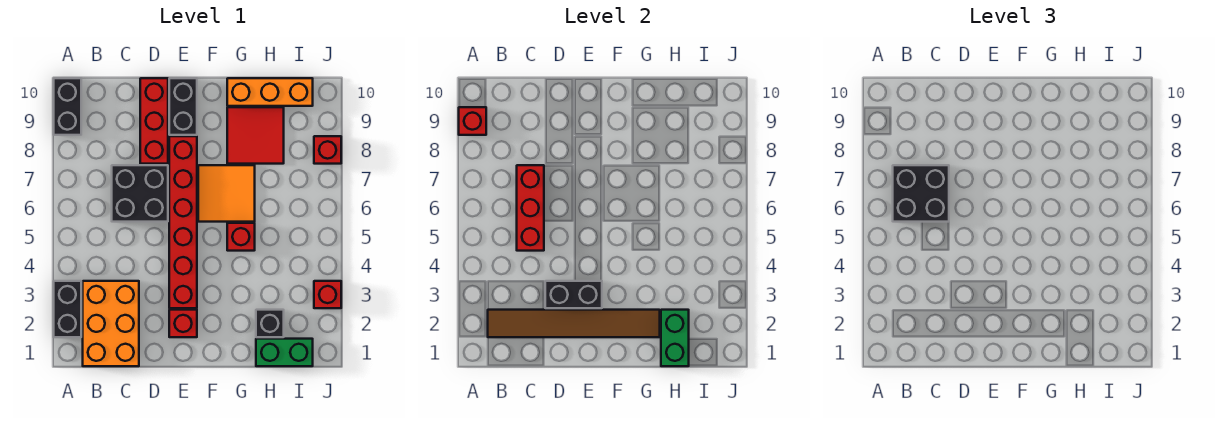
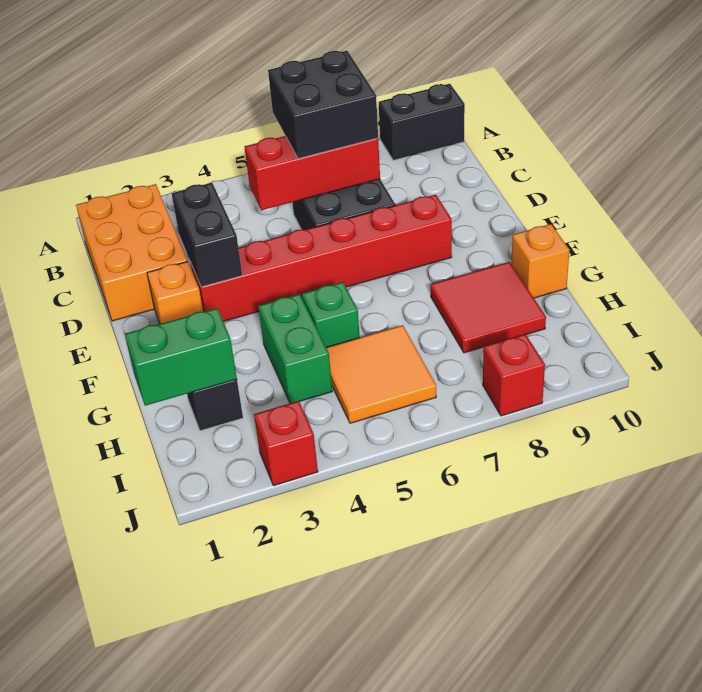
black brick A2:A3 level 1 -> none
red brick A9 level 2 -> none
orange brick B1:C3 level 1 -> orange brick B1:D2 level 1
brown tile B2:G2 level 2 -> none
red brick D8:D10 level 1 -> none
red brick E2 level 1 -> orange brick E2 level 1
black brick E9:E10 level 1 -> none
orange tile F6:G7 level 1 -> orange tile H5:I6 level 1
red brick G5 level 1 -> green brick G5 level 1
orange brick G10:I10 level 1 -> orange brick G10 level 1
green brick H1:I1 level 1 -> green brick G4:H4 level 1

